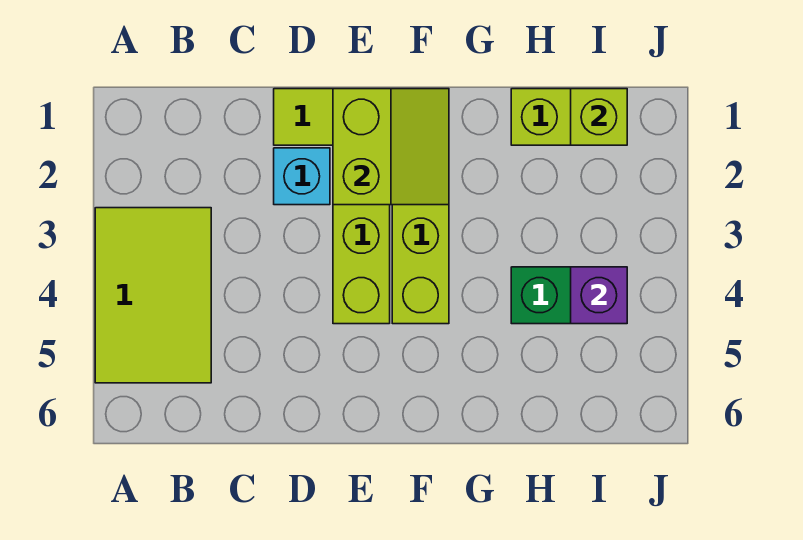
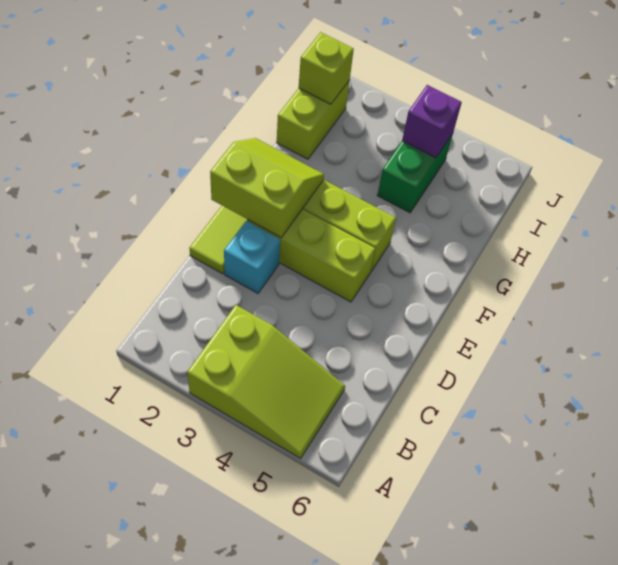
lime tile A3:B5 level 1 -> lime slope A3:B5 level 1 top 3

